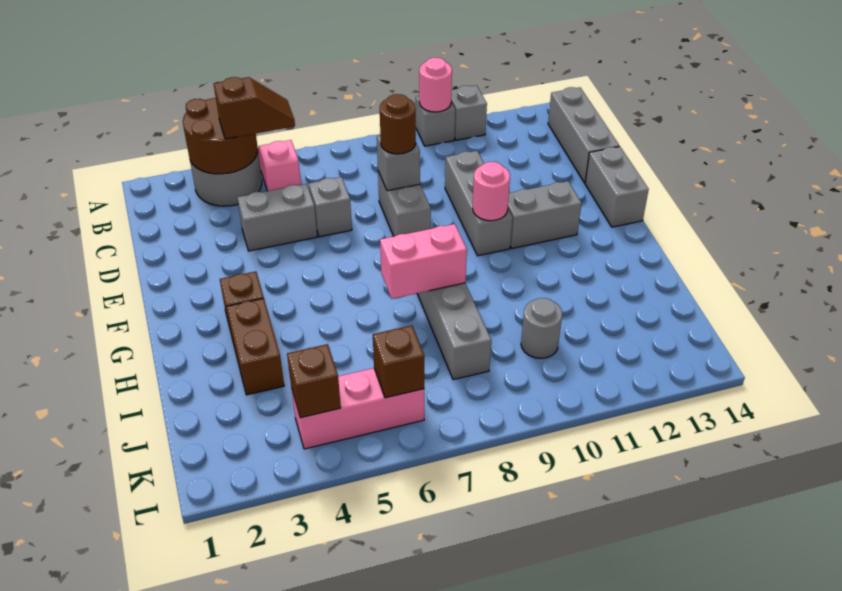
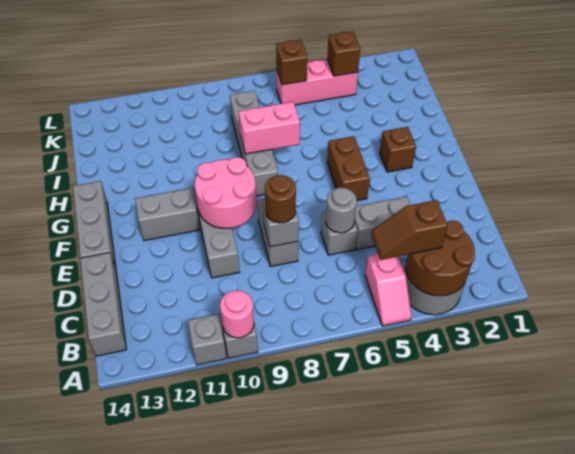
grey brick E14:F14 level 1 -> grey brick E14:G14 level 1
pink round brick F10 level 2 -> pink round brick E9:F10 level 2
brown brick H3:I3 level 1 -> brown brick F5:G5 level 1
grey round brick J10 level 1 -> grey round brick D6 level 2

